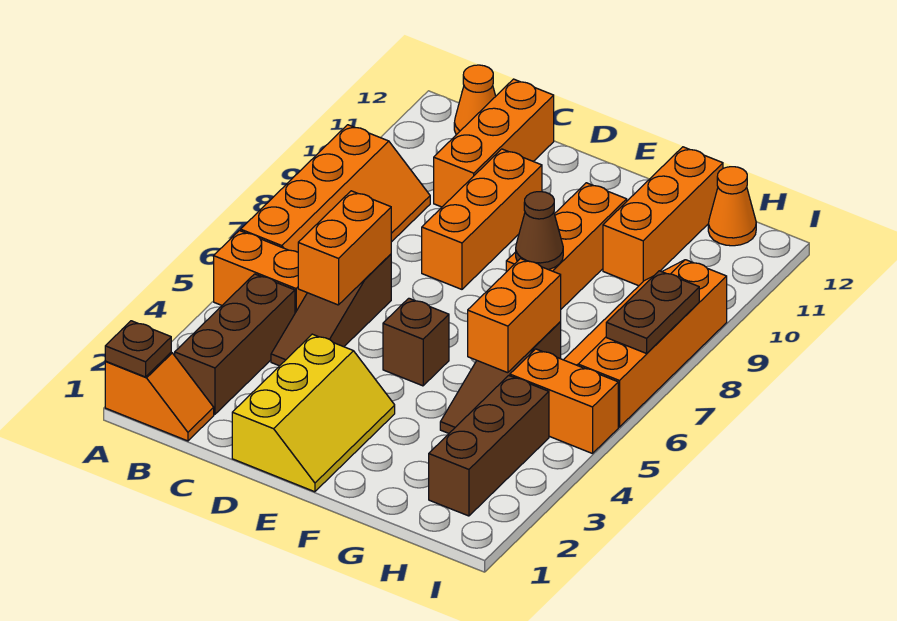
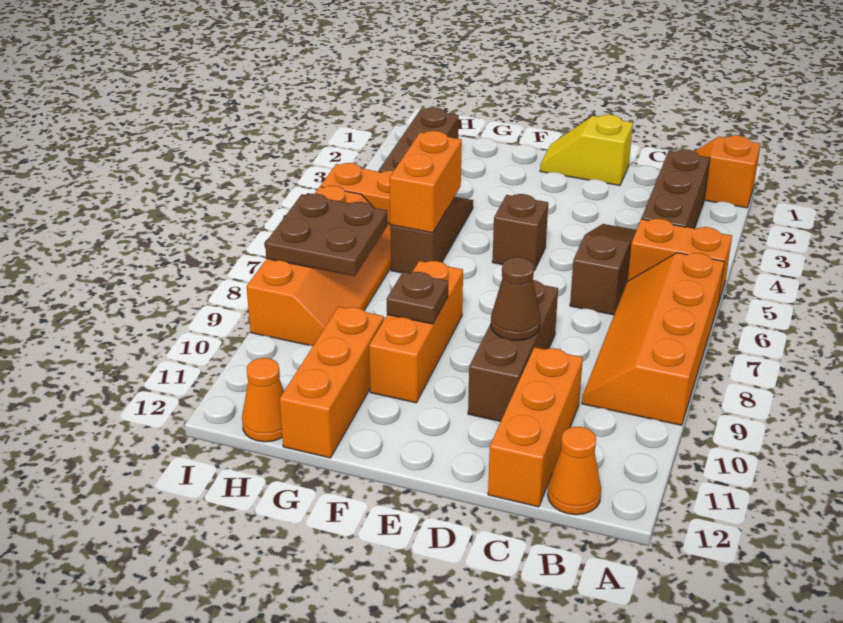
brown plate A1 level 2 -> brown plate F9 level 2
orange brick C5:C6 level 2 -> none
yellow slope D1:E3 level 1 top D -> yellow slope D1:E1 level 1 top D
orange brick D8:D10 level 1 -> brown brick D8:D10 level 1
brown cone F8 level 2 -> brown cone D9 level 2
brown plate I7:I8 level 2 -> brown plate H7:I8 level 2

